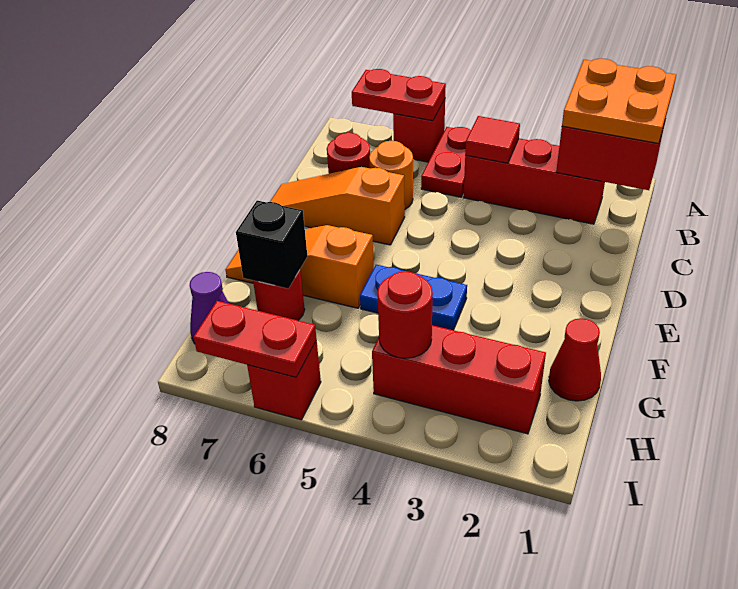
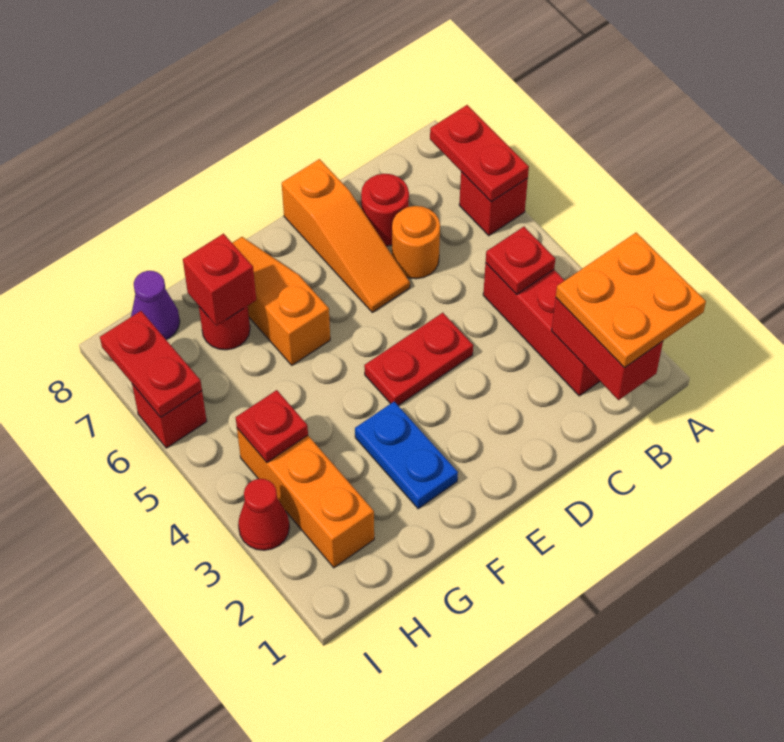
red plate A5:B5 level 1 -> red plate D4:E4 level 1
red tile B4 level 2 -> red plate B4 level 2
orange slope D6:D8 level 1 top 6 -> orange slope D6:D8 level 1 top 8
blue plate F4:F5 level 1 -> blue plate F2:F3 level 1
red cone G1 level 1 -> red cone I3 level 1
black brick G7 level 2 -> red brick G7 level 2
red brick H2:H4 level 1 -> orange brick H2:H4 level 1
red round brick H4 level 2 -> red plate H4 level 2

